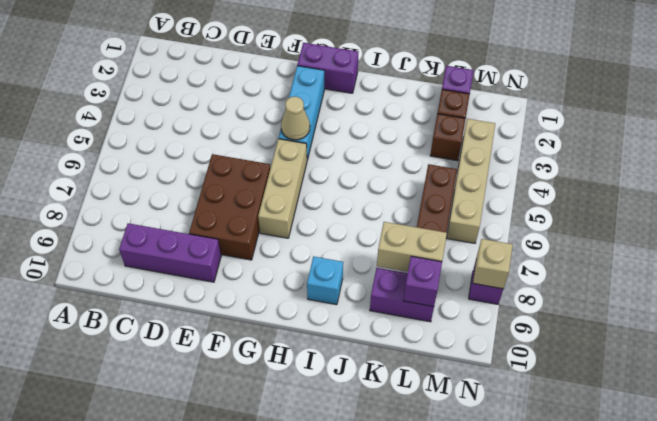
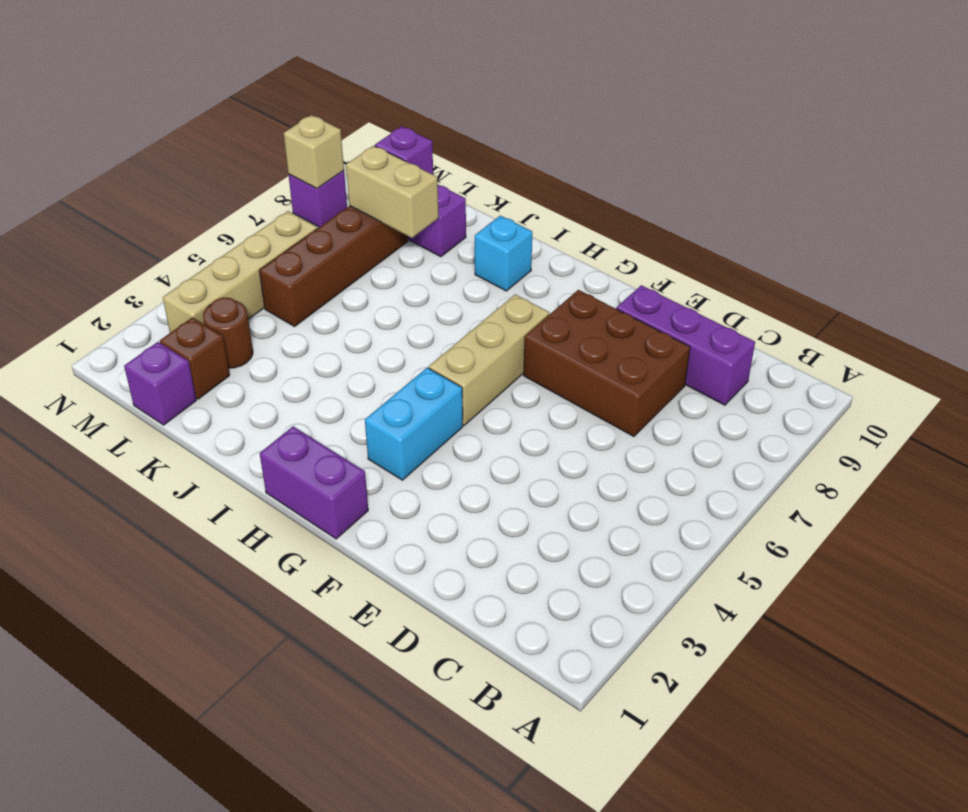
brown brick E6:F8 level 1 -> brown brick D7:F8 level 1
cyan brick G2:G4 level 1 -> cyan brick G3:G4 level 1
tan cone G4 level 2 -> none
brown brick L3 level 1 -> brown round brick L3 level 1

